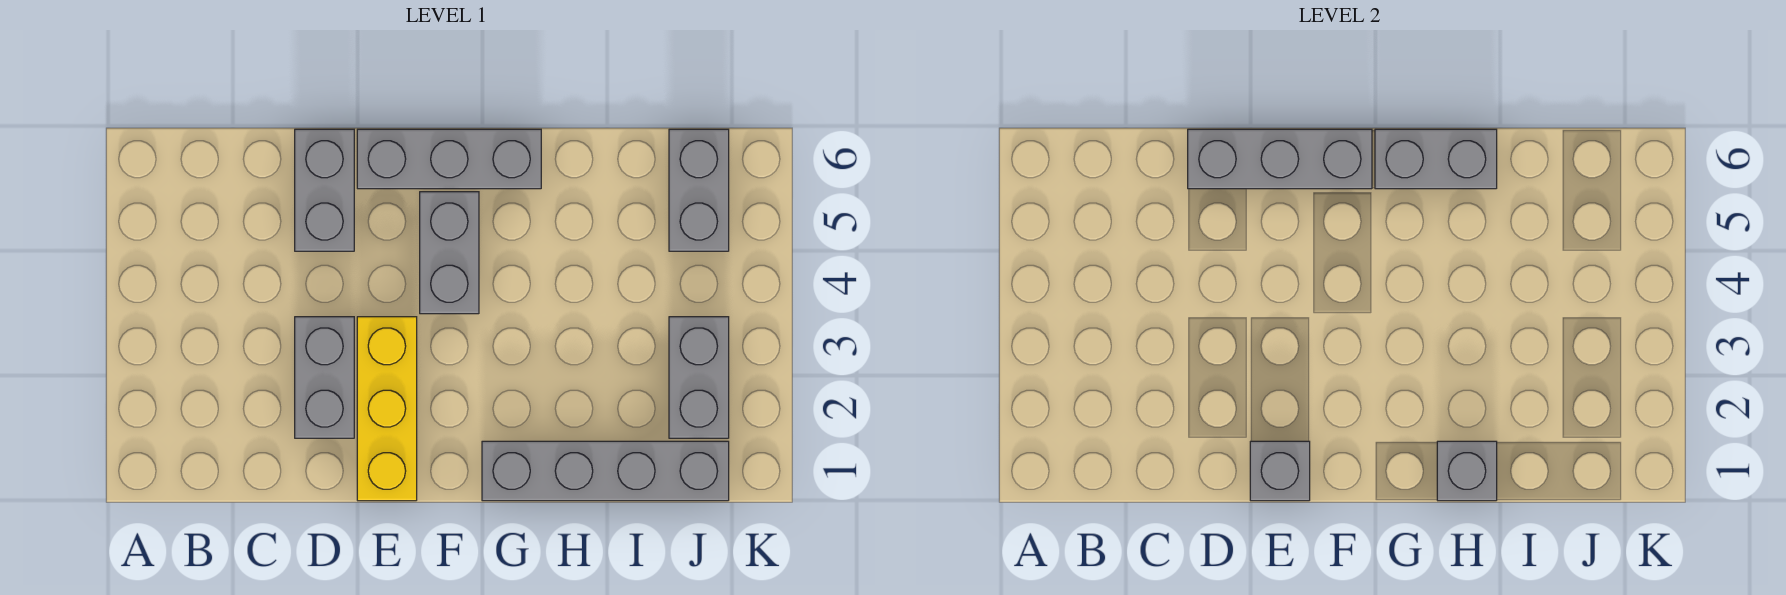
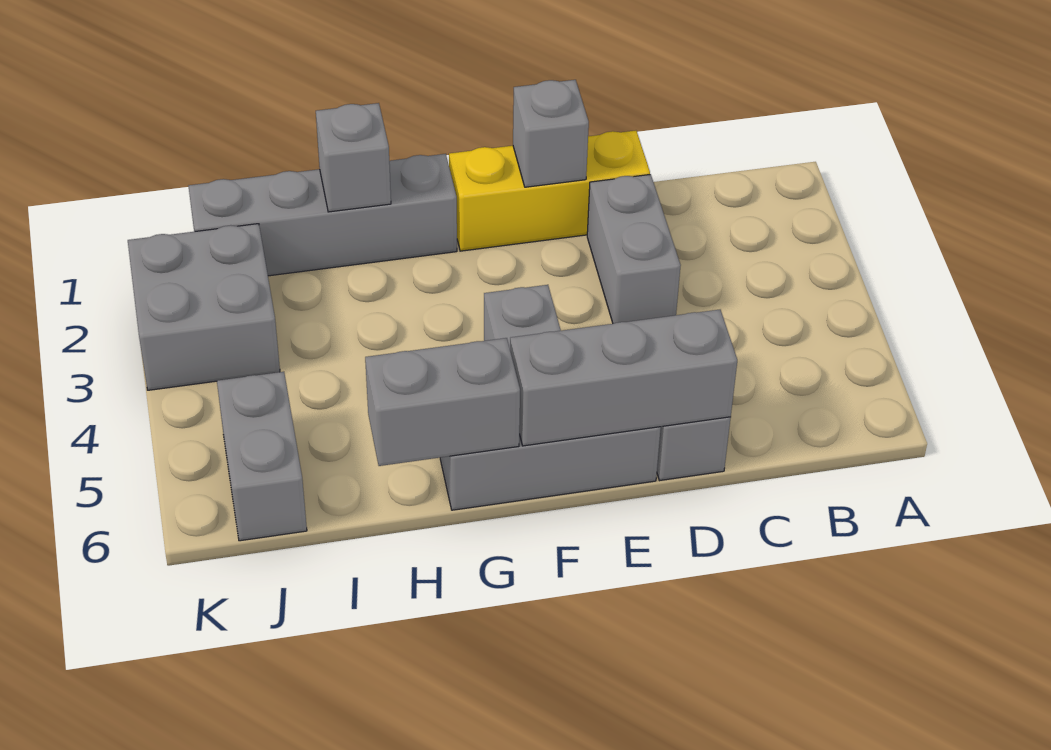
yellow brick E1:E3 level 1 -> yellow brick D1:F1 level 1
grey brick J2:J3 level 1 -> grey brick J2:K3 level 1

